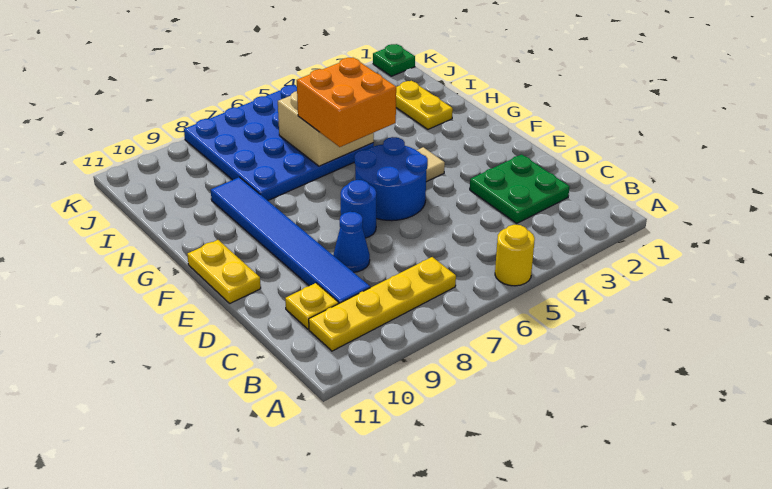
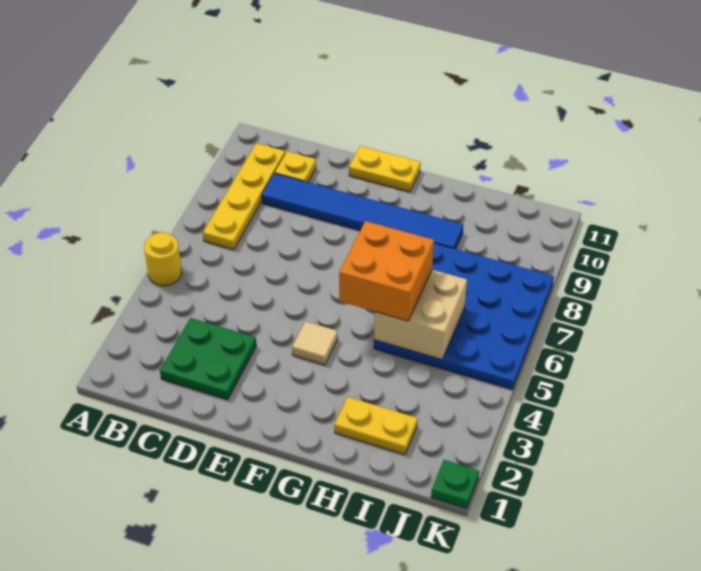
blue cone D8 level 1 -> none
blue round brick E5:F6 level 1 -> none
blue round brick E7 level 1 -> none

